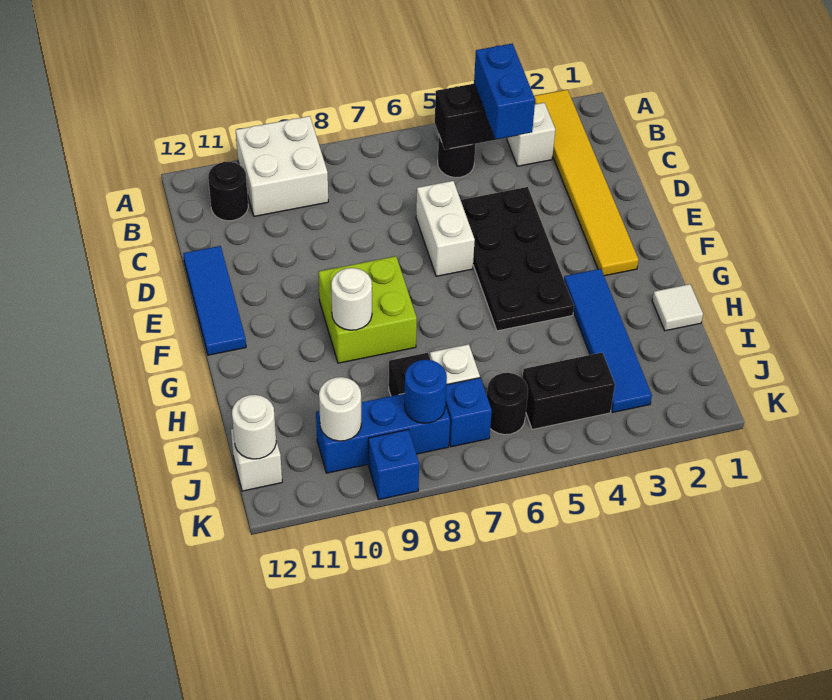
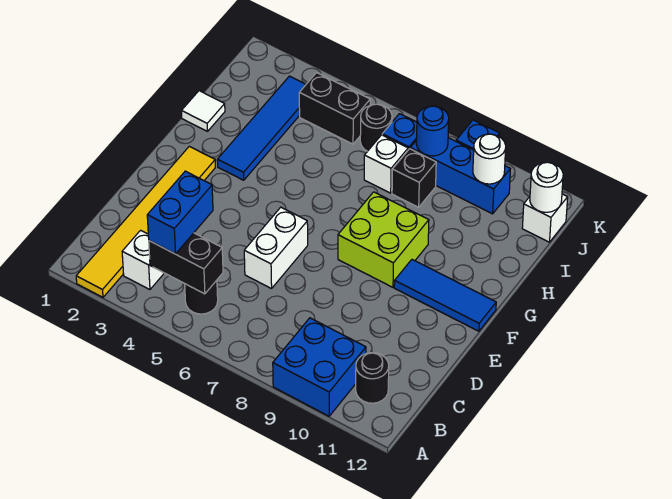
white brick A9:B10 level 1 -> blue brick A9:B10 level 1
black plate D4:G5 level 1 -> none
blue tile D12:F12 level 1 -> blue tile F10:F12 level 1
white round brick G9 level 2 -> none

